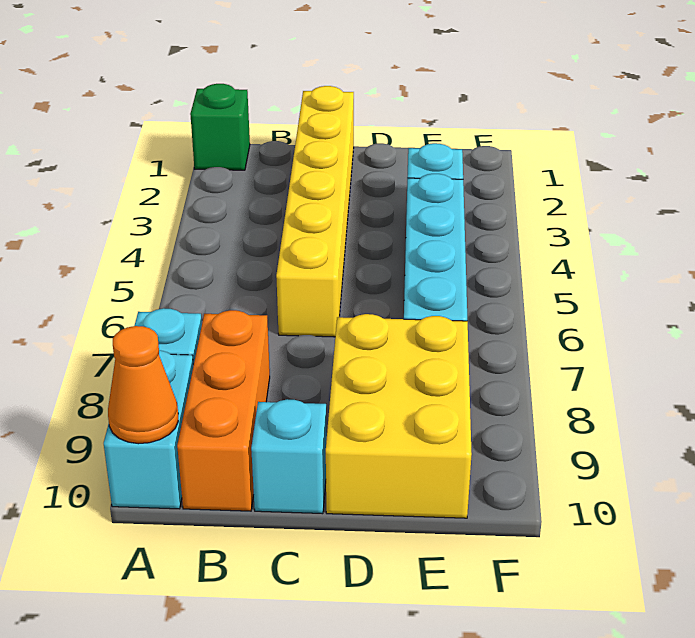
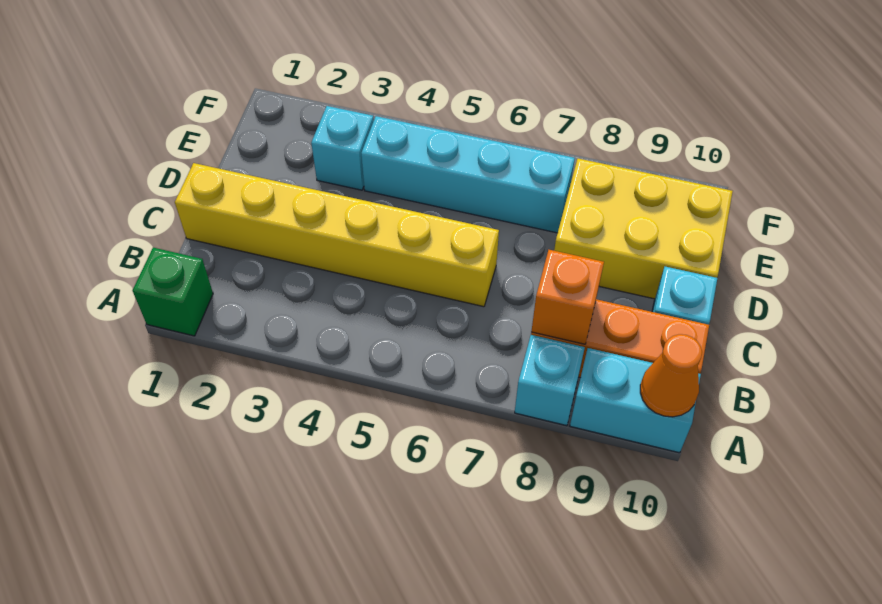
none -> orange brick B8 level 2

